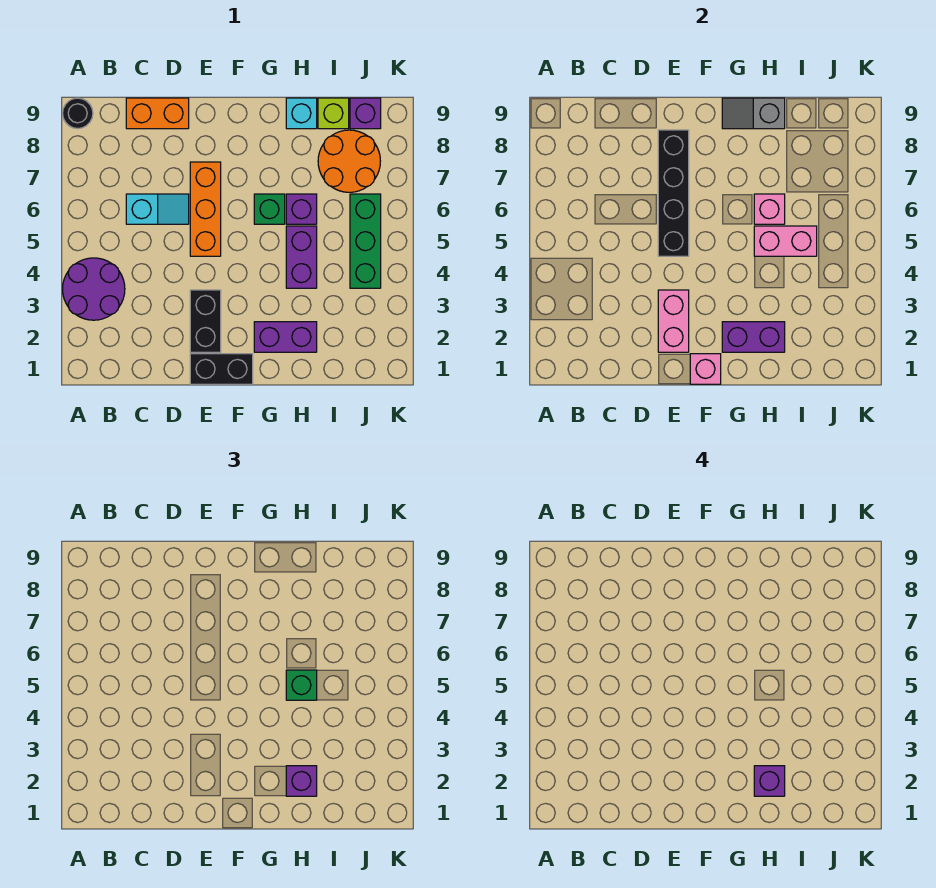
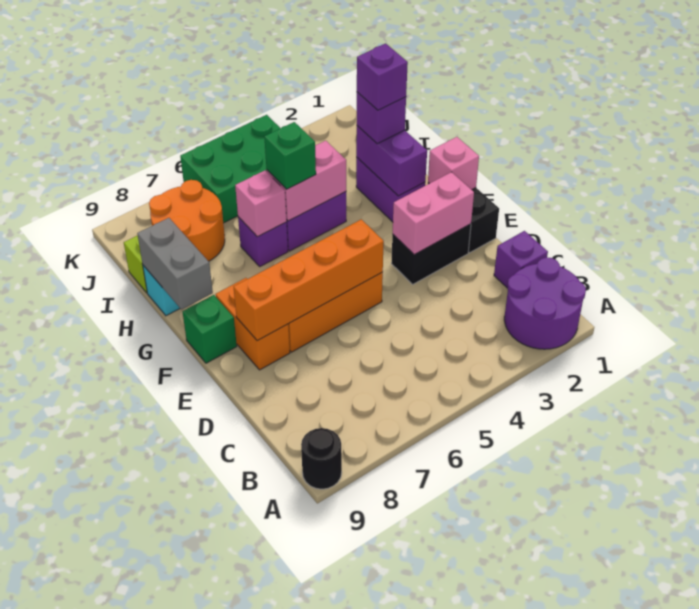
purple round brick A3:B4 level 1 -> purple round brick A1:B2 level 1
cyan slope C6:D6 level 1 top C -> none
orange brick C9:D9 level 1 -> orange brick E8:F8 level 1
black brick E5:E8 level 2 -> orange brick E5:E8 level 2
green brick G6 level 1 -> green brick F9 level 1
grey slope G9:H9 level 2 top H -> grey brick G9:H9 level 2
pink brick H5:I5 level 2 -> pink brick H4:H5 level 2
green brick J4:J6 level 1 -> green brick J4:K6 level 1
purple brick J9 level 1 -> purple brick C1 level 1

